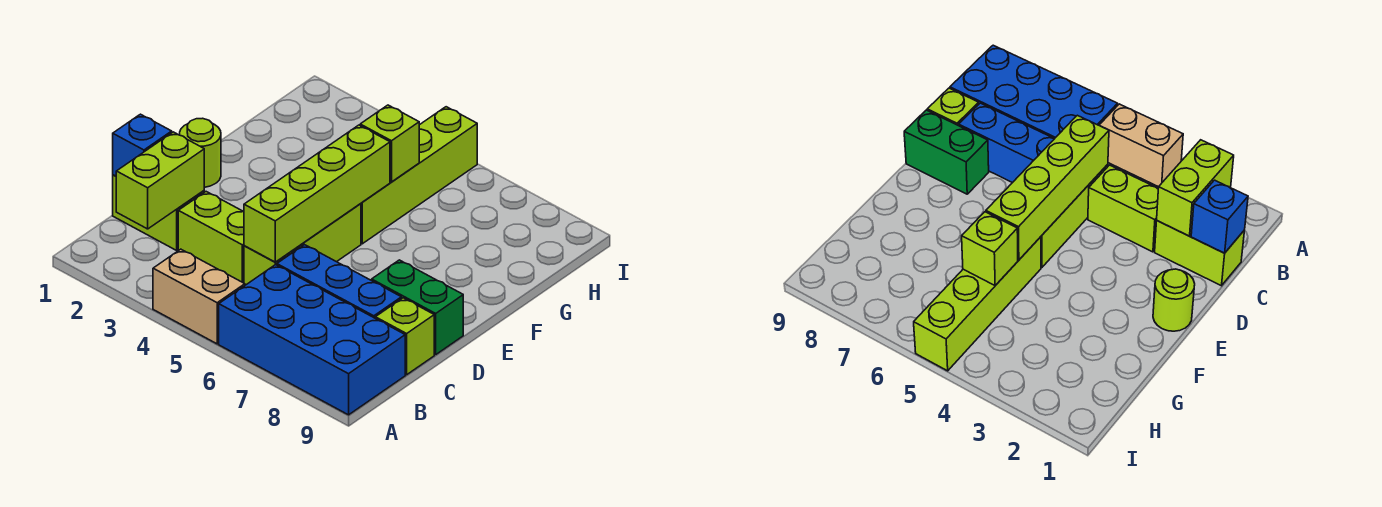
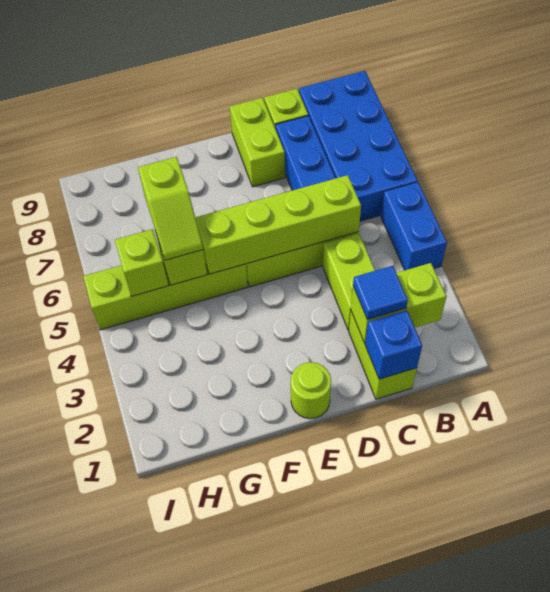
tan brick A4:A5 level 1 -> blue brick A4:A5 level 1
none -> blue tile C2 level 3
green brick D8:D9 level 1 -> lime brick D8:D9 level 1
none -> lime slope G5:G6 level 3 top 6
none -> lime brick H5 level 2

